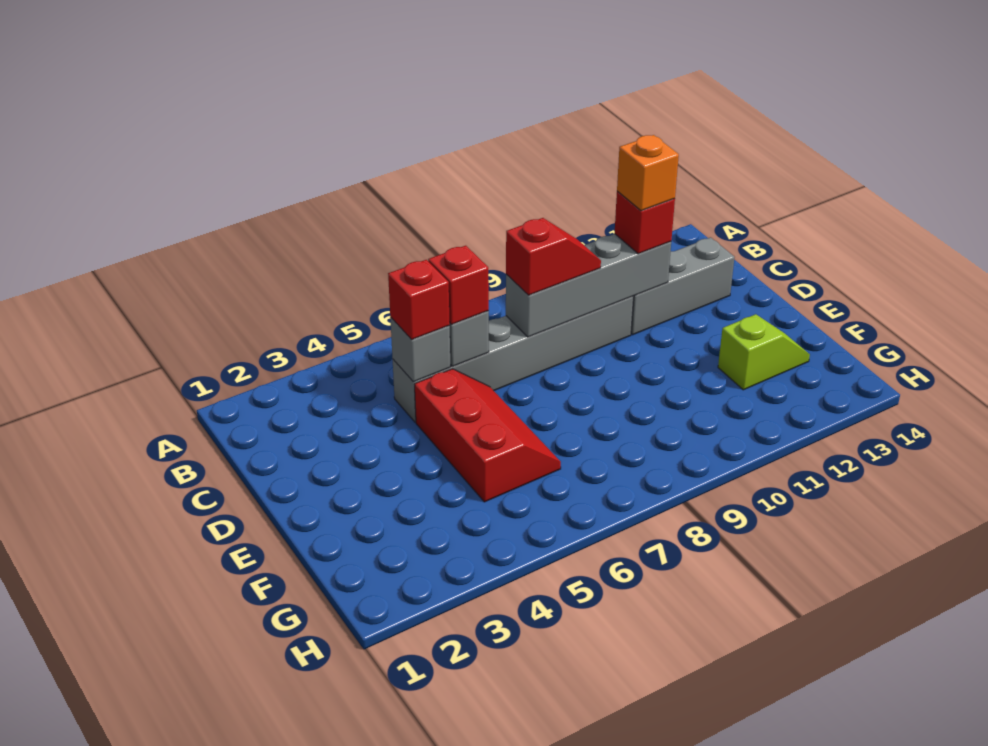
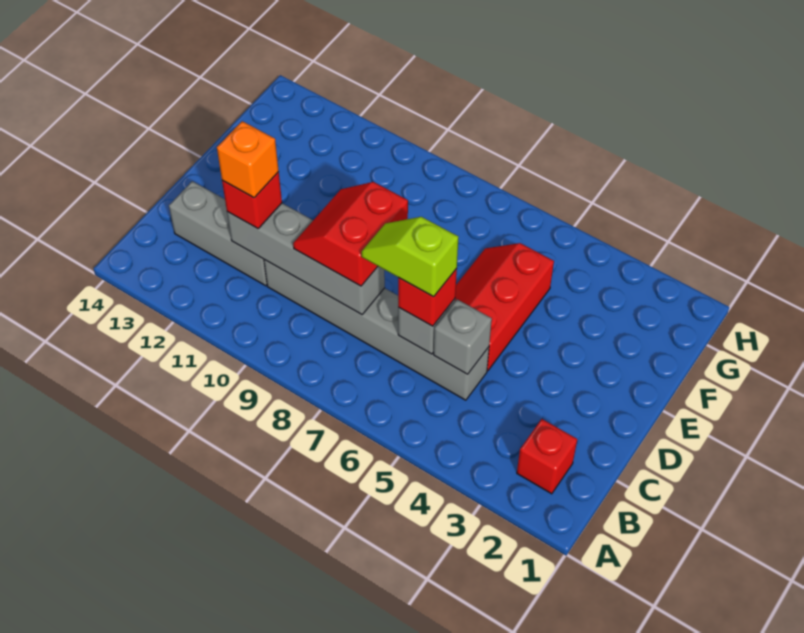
red brick C5 level 3 -> red brick B2 level 1
red slope C8:C9 level 3 top 8 -> red slope C8:D9 level 3 top 8
lime slope F12:F13 level 1 top 12 -> lime slope C6:C7 level 4 top 6

